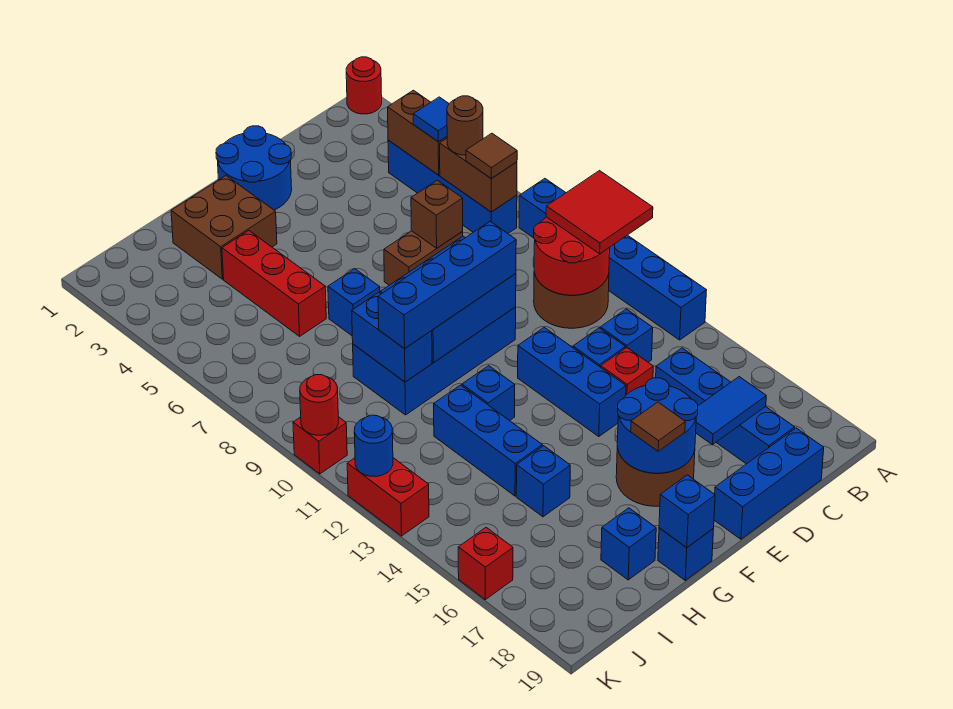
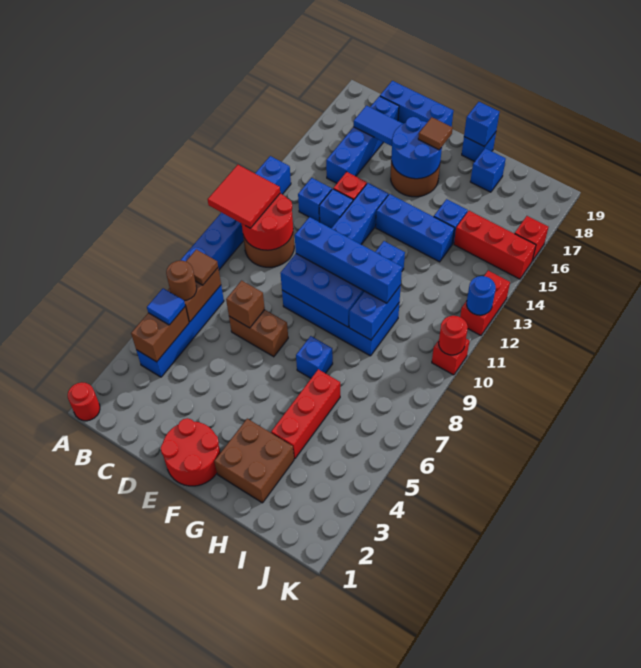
blue round brick E1:F2 level 1 -> red round brick E1:F2 level 1
blue brick H12:H14 level 1 -> blue brick F14:H14 level 1
none -> red brick I15:K15 level 1

